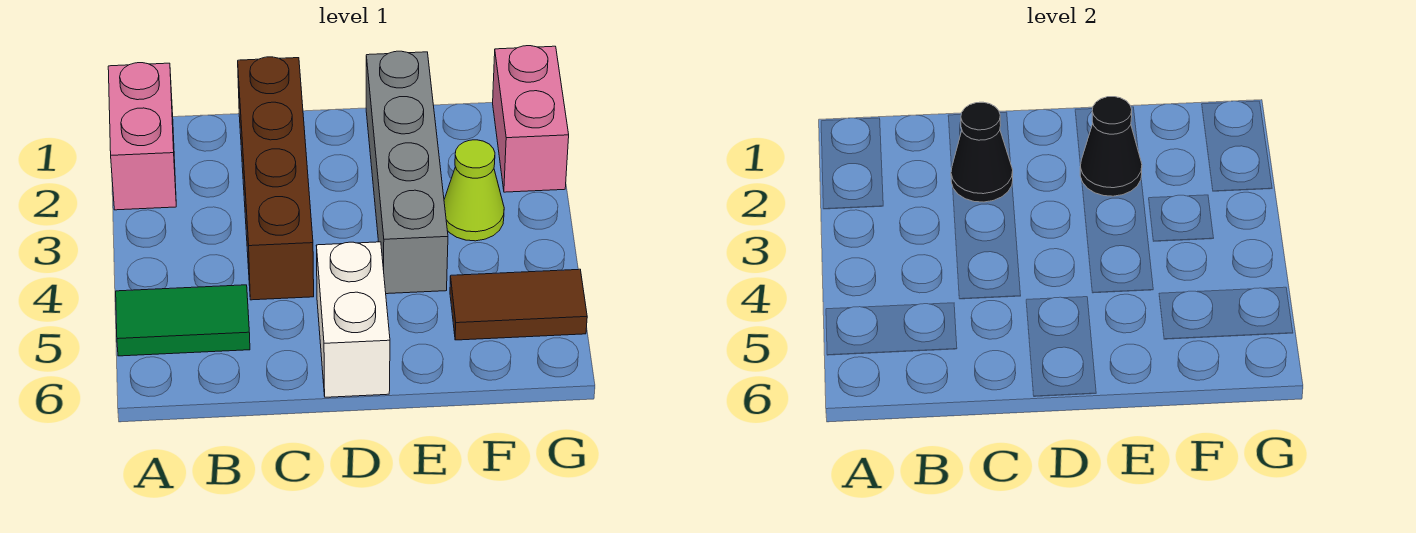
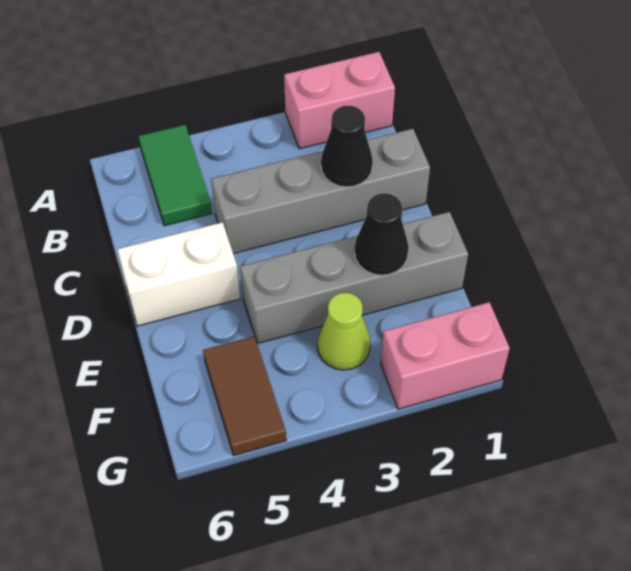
brown brick C1:C4 level 1 -> grey brick C1:C4 level 1

